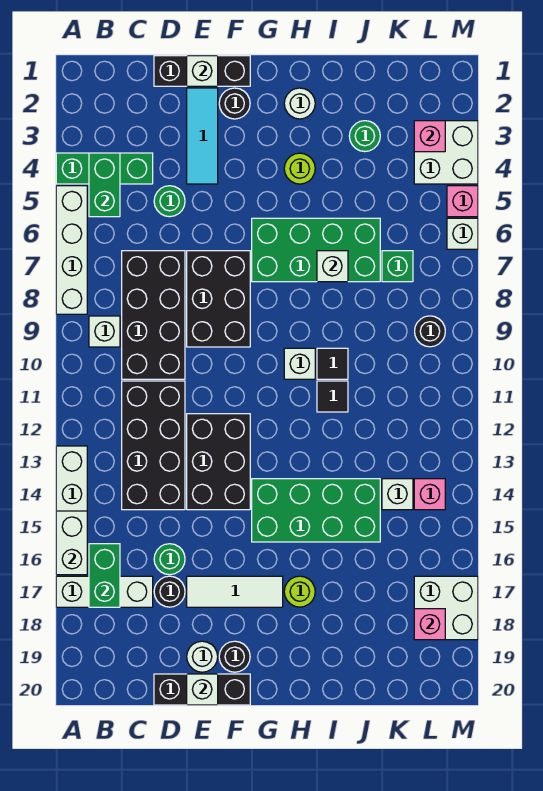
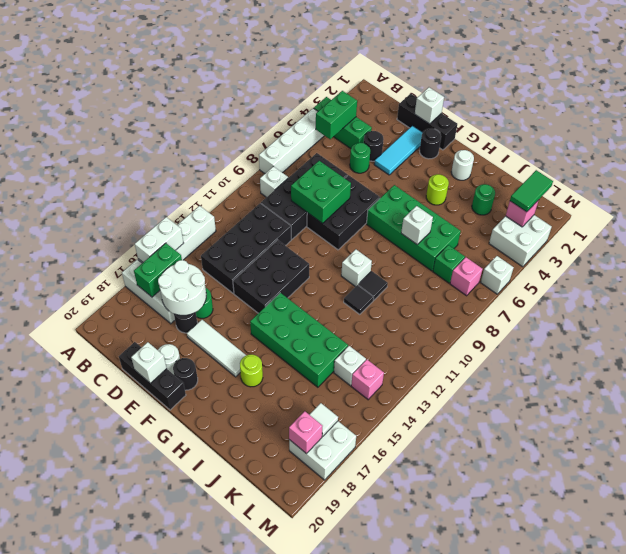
none -> white round brick C16:D17 level 2
none -> green brick D8:E9 level 2
none -> green tile L2:L3 level 3
black round brick L9 level 1 -> black round brick D4 level 1
none -> white tile L17 level 2
pink brick M5 level 1 -> pink brick L7 level 1

